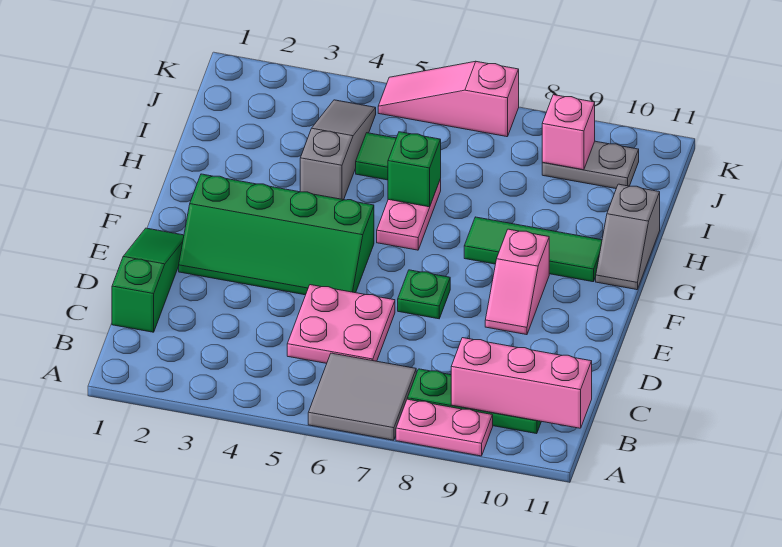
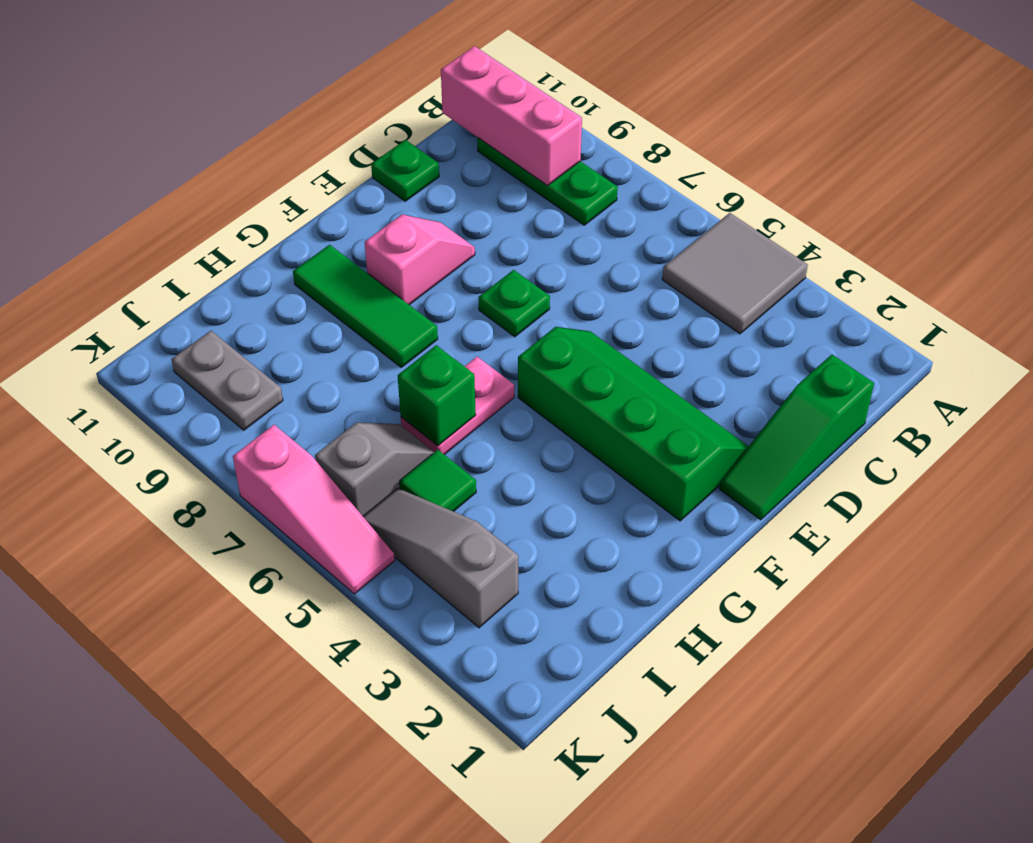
grey tile A6:B7 level 1 -> grey tile A4:B5 level 1
pink plate A8:A9 level 1 -> none
pink plate C5:D6 level 1 -> none
none -> green plate D11 level 1
grey slope G11:H11 level 1 top H -> grey slope I6:J6 level 1 top J
grey slope H4:J4 level 1 top H -> grey slope J3:J5 level 1 top 3
pink brick J9 level 2 -> none

